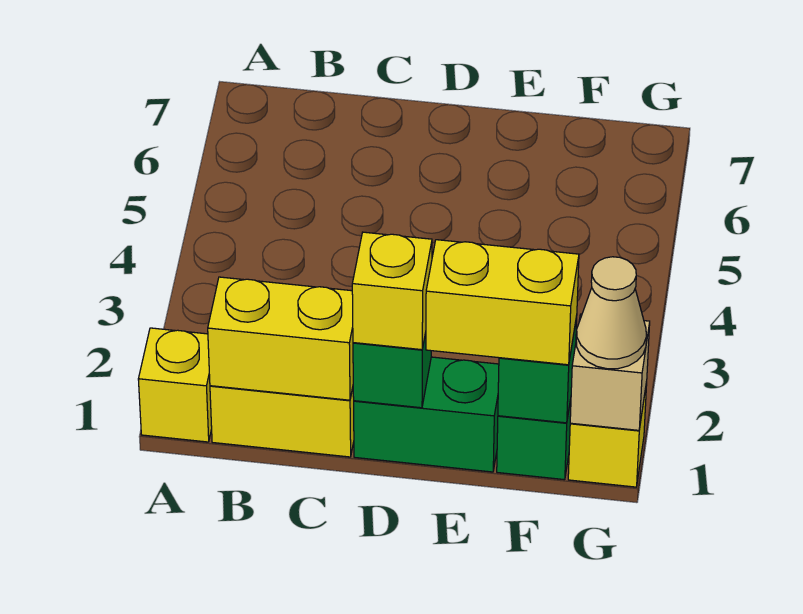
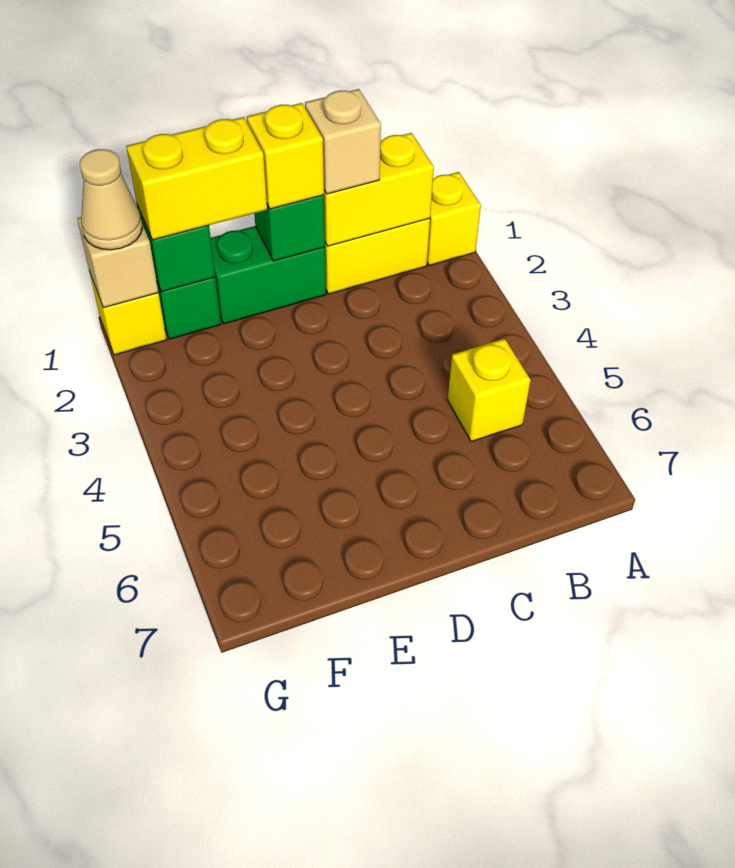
none -> yellow brick B5 level 1
none -> tan brick C1 level 3

